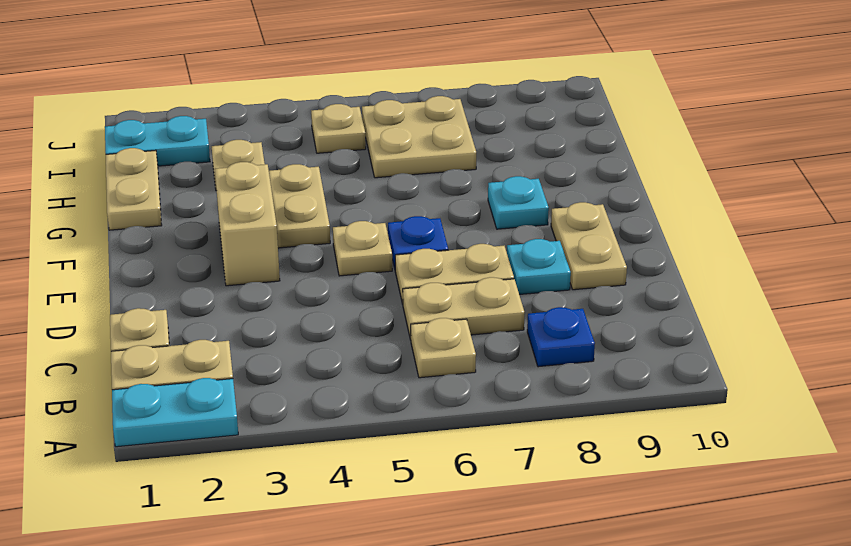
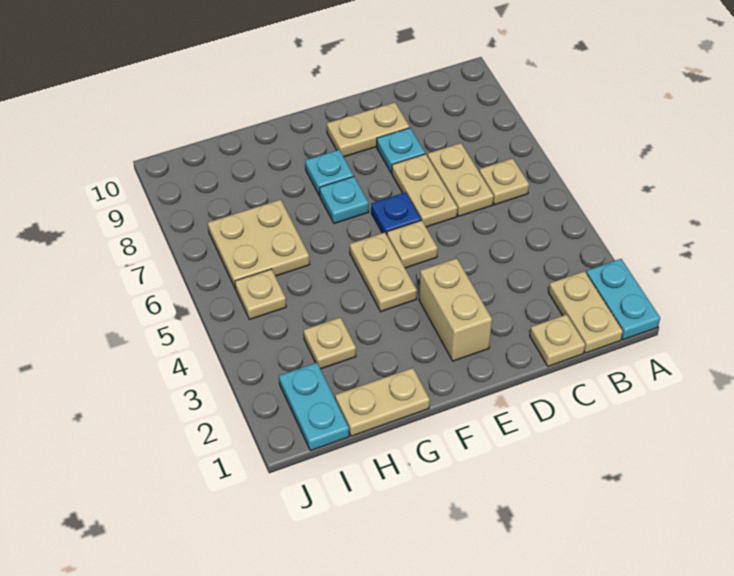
blue plate B8 level 1 -> none
tan brick E3:F3 level 1 -> tan brick E2:E3 level 1
tan plate F4:G4 level 1 -> tan plate F4:F5 level 1
none -> cyan plate F7 level 1

